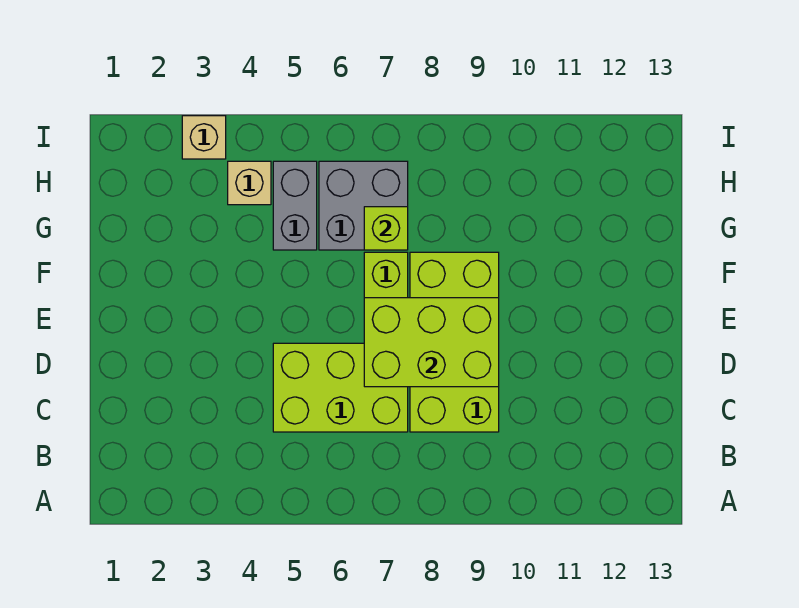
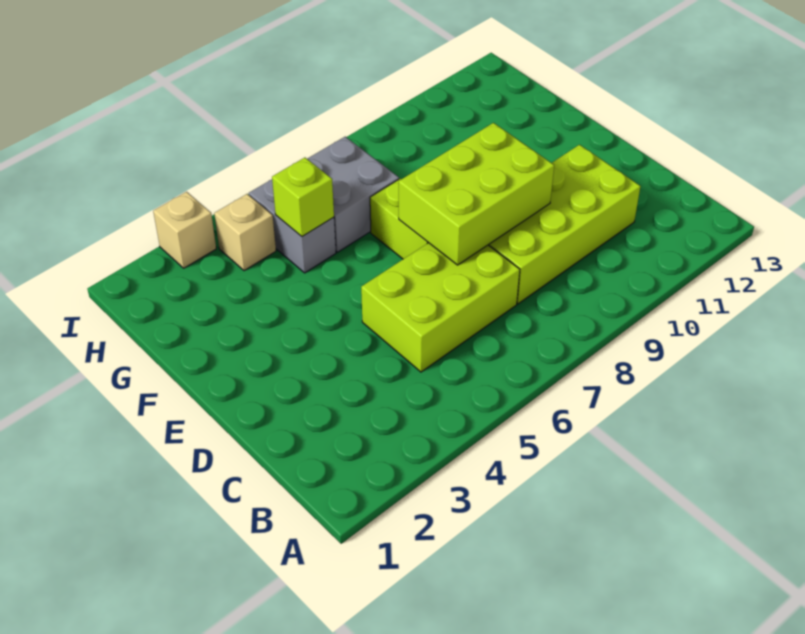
lime brick C8:F9 level 1 -> lime brick C8:D11 level 1
lime brick G7 level 2 -> lime brick G5 level 2

